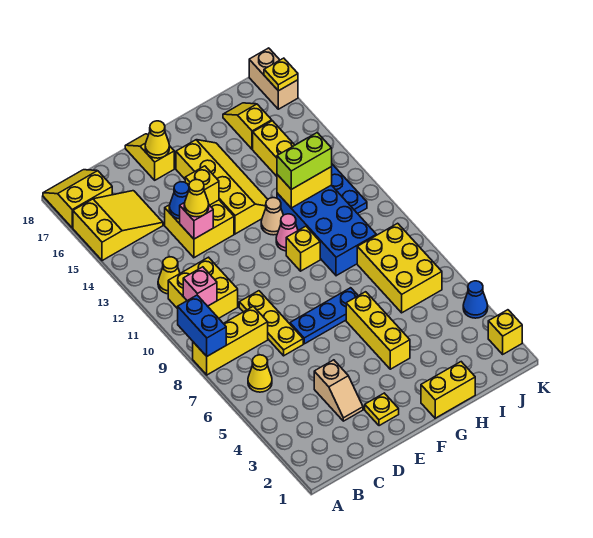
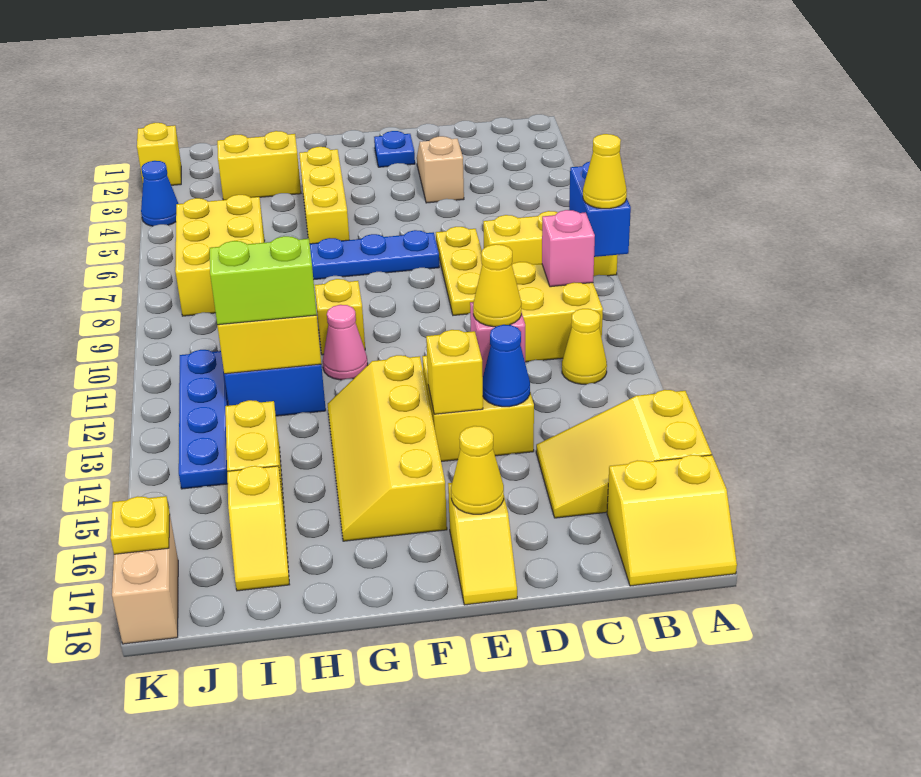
yellow cone B6 level 1 -> yellow cone A9 level 3
yellow plate E2 level 1 -> blue plate E2 level 1
yellow brick G1:H1 level 1 -> yellow brick H3:I3 level 1
tan cone G12 level 1 -> none

